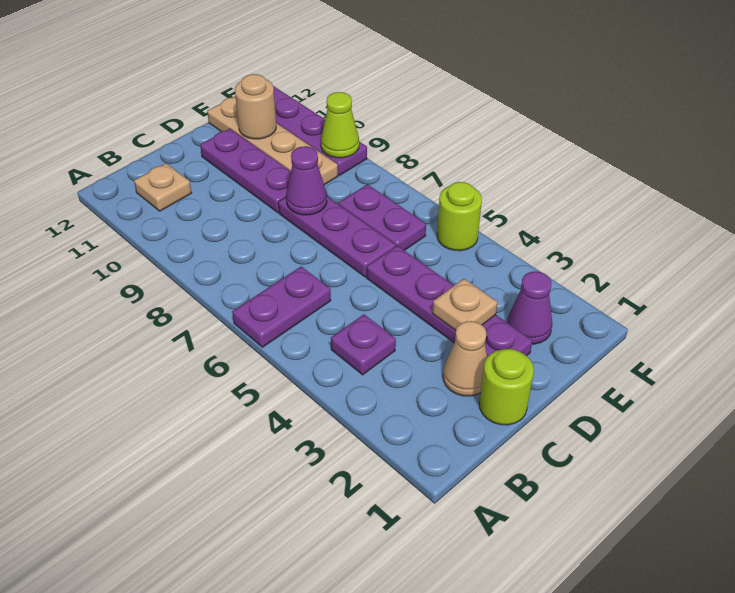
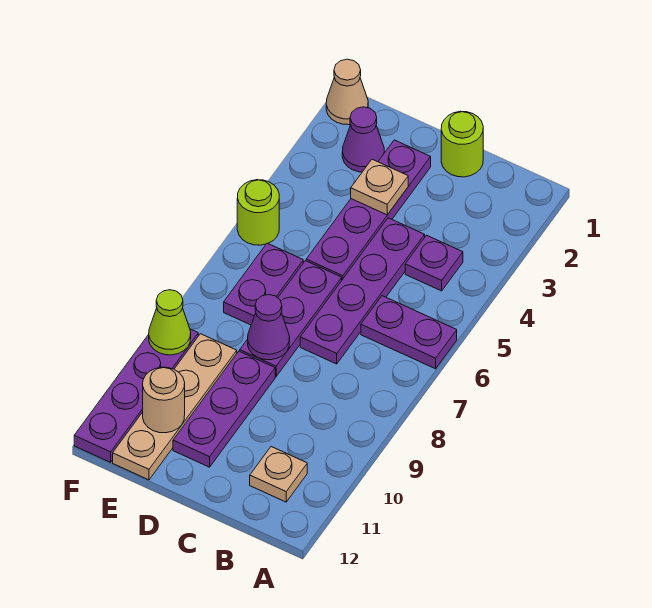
tan cone C2 level 1 -> tan cone F1 level 1
none -> purple plate C4:C7 level 1

